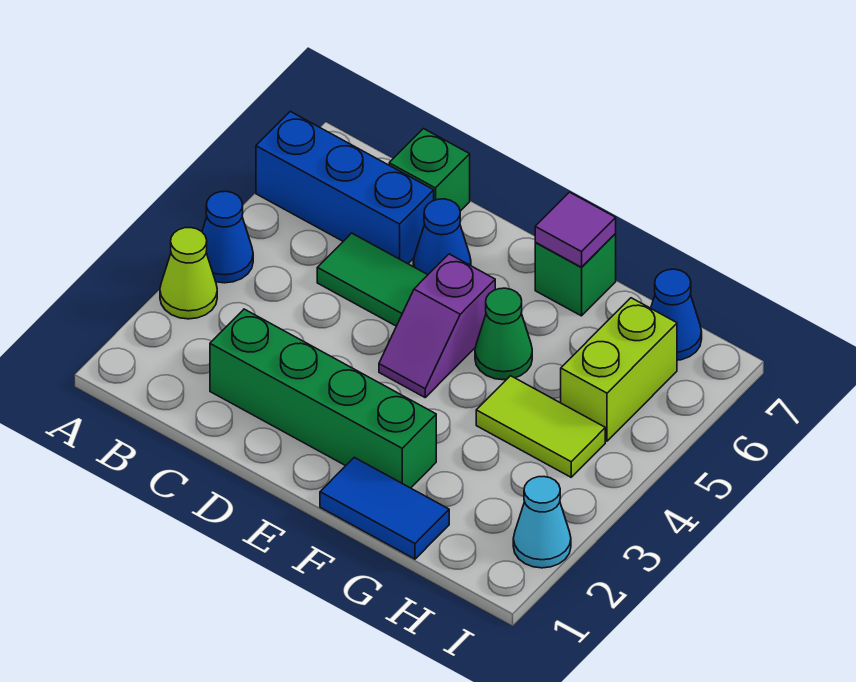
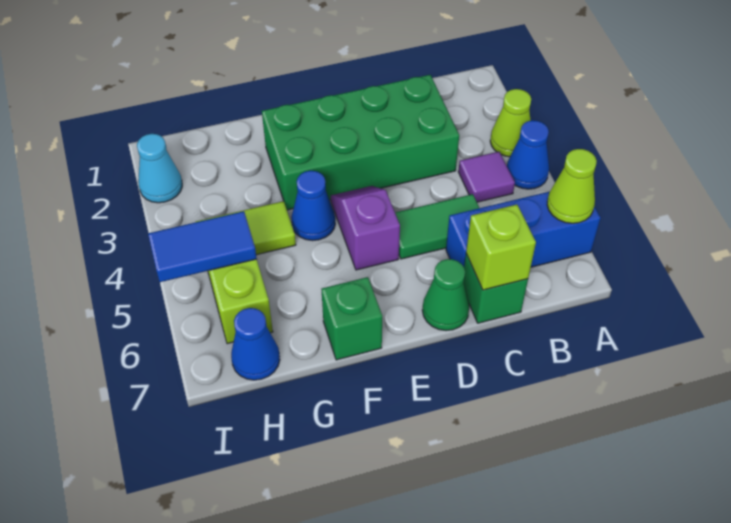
none -> lime cone A6 level 2
green brick C2:F2 level 1 -> green brick C2:F3 level 1
none -> lime brick C7 level 2
blue cone D6 level 1 -> blue cone F4 level 1
blue tile F1:G1 level 1 -> blue tile H5:I5 level 2
green cone F5 level 1 -> green cone D7 level 1
purple tile F7 level 2 -> purple tile B4 level 1

